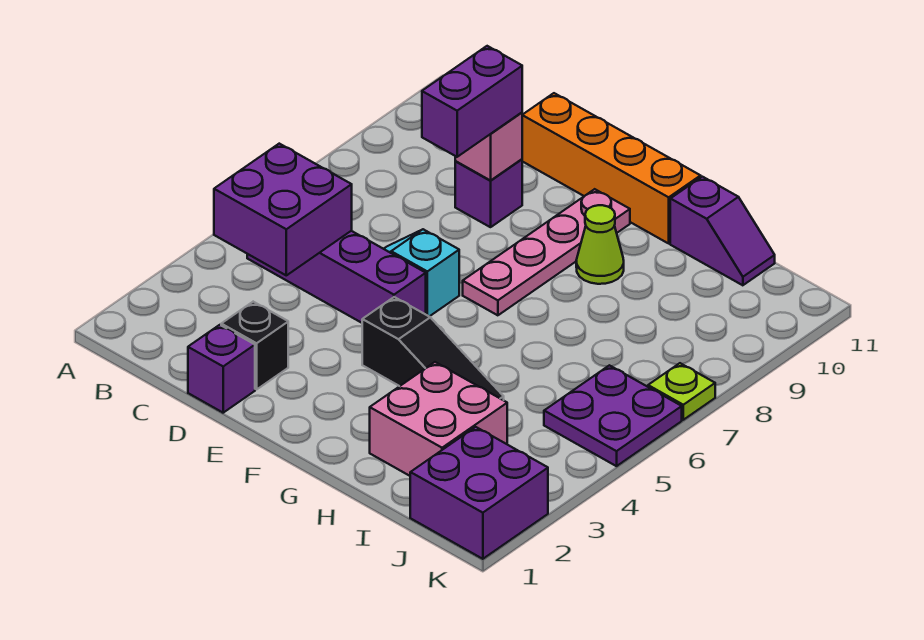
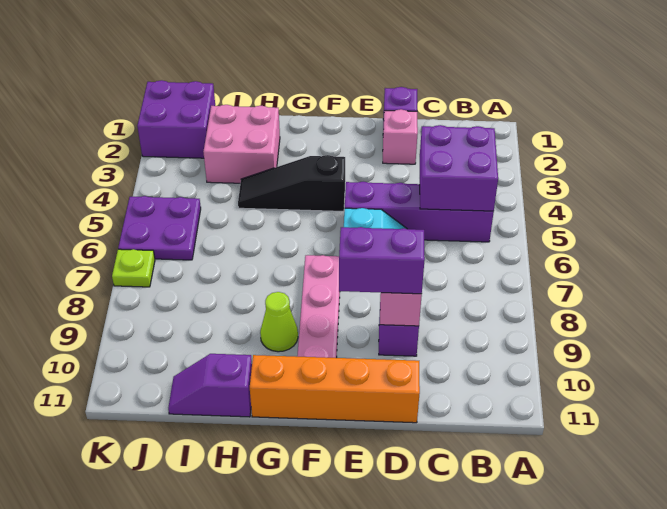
black brick D2 level 1 -> pink brick D2 level 1
purple brick D8:D9 level 3 -> purple brick D9:E9 level 3

